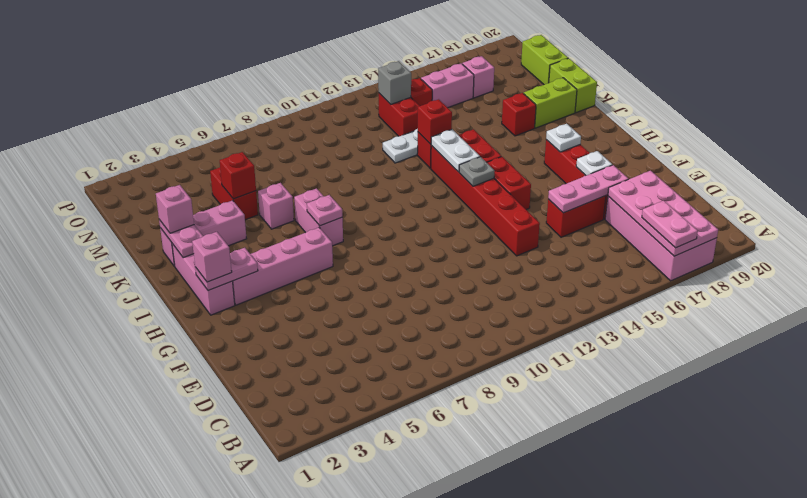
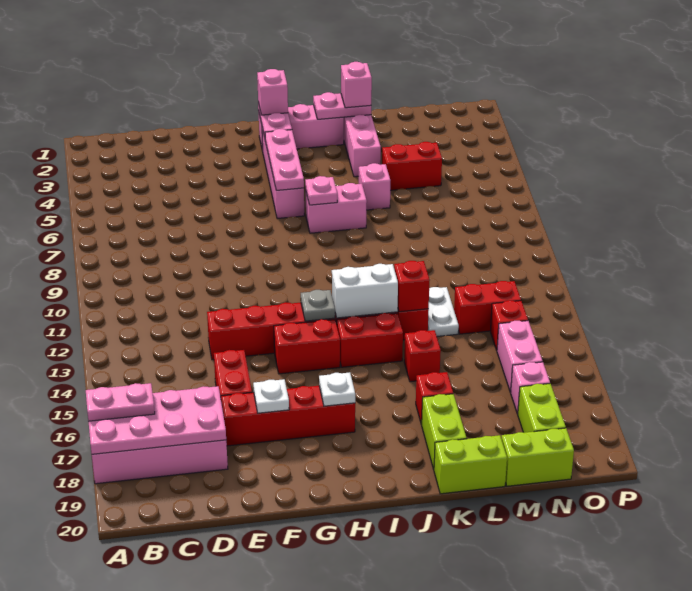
pink plate E15:E17 level 2 -> pink plate H4:H6 level 2
white plate I13:J13 level 2 -> white brick I13:J13 level 2
red brick L5 level 2 -> red brick K15 level 1
grey brick N13 level 2 -> none
none -> lime brick N18:N19 level 1

